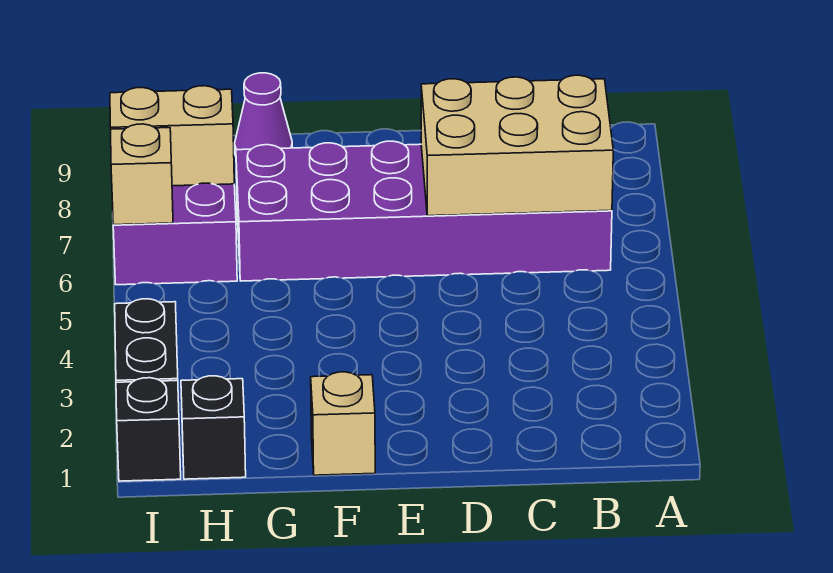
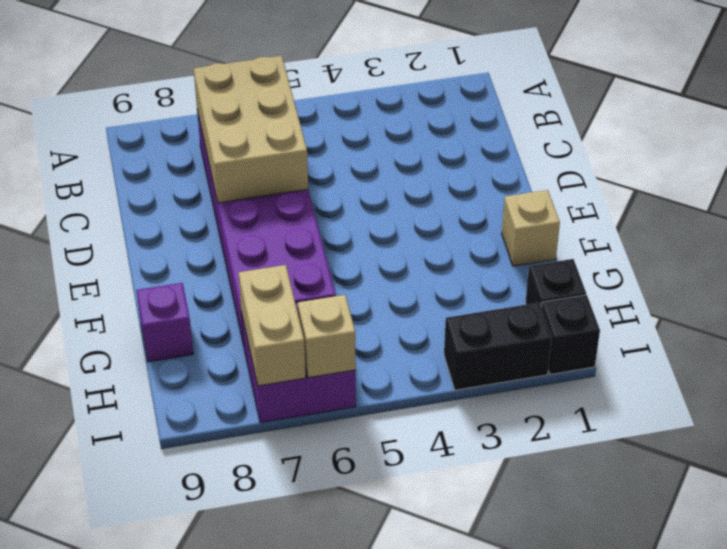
purple cone G9 level 1 -> purple brick G9 level 1

